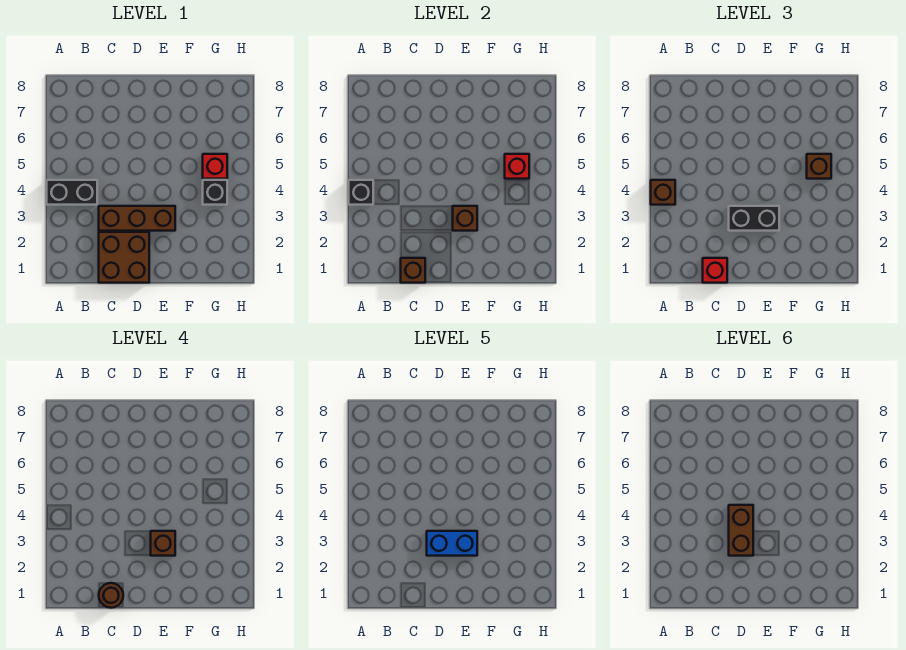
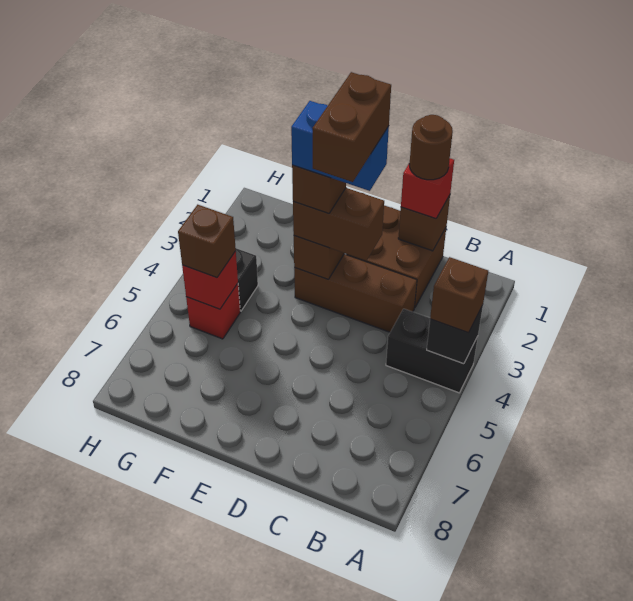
black brick D3:E3 level 3 -> brown brick D3:E3 level 3

